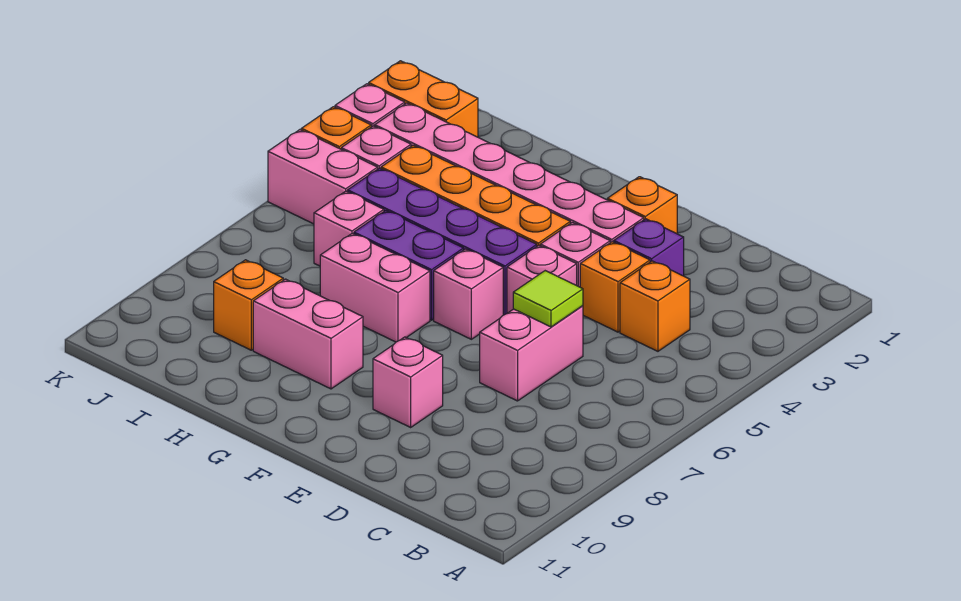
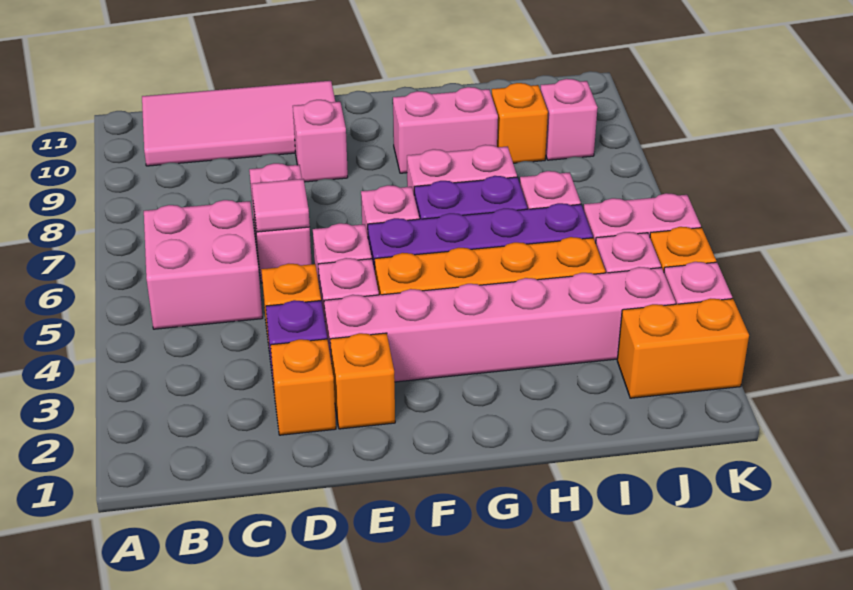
none -> pink brick B5:C6 level 1
none -> pink tile B10:E11 level 1
orange brick C4 level 1 -> orange brick D2 level 1
lime tile D6 level 2 -> pink tile D6 level 2
none -> pink brick J9 level 1

